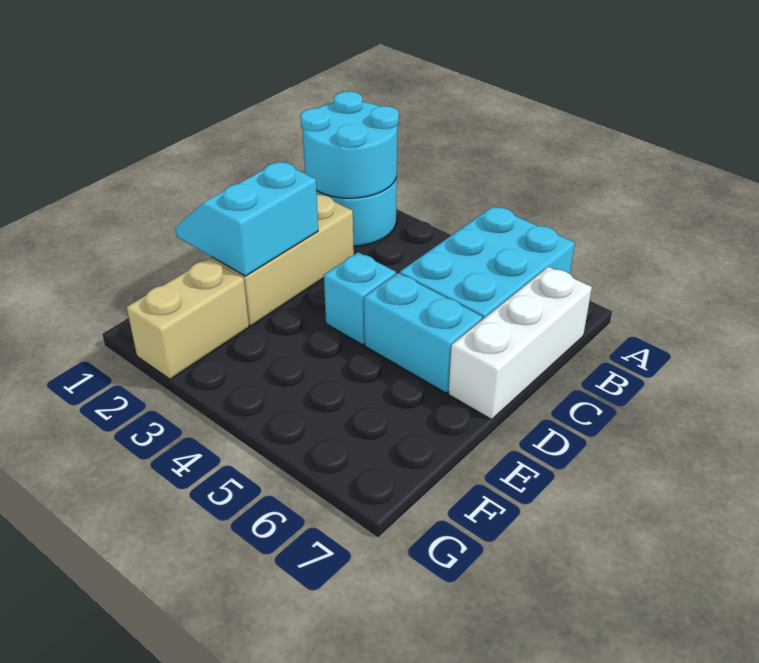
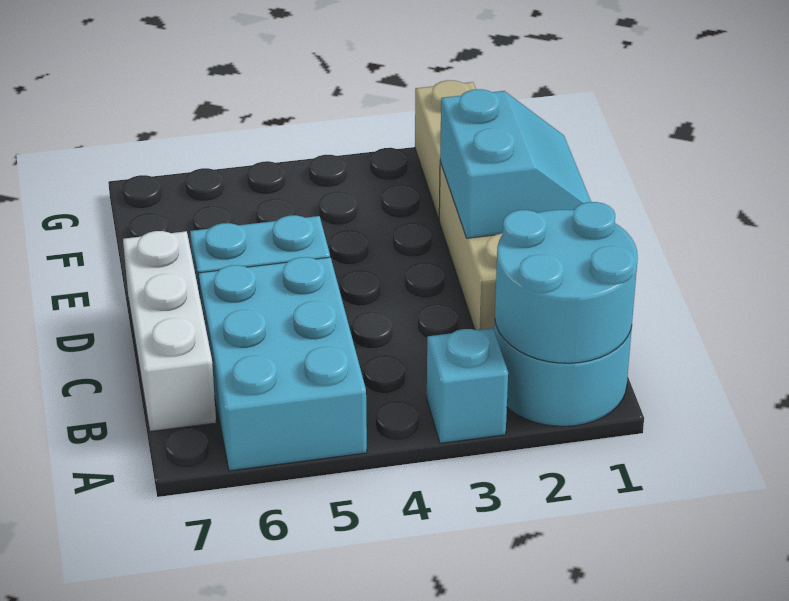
cyan brick D4 level 1 -> cyan brick A3 level 1

